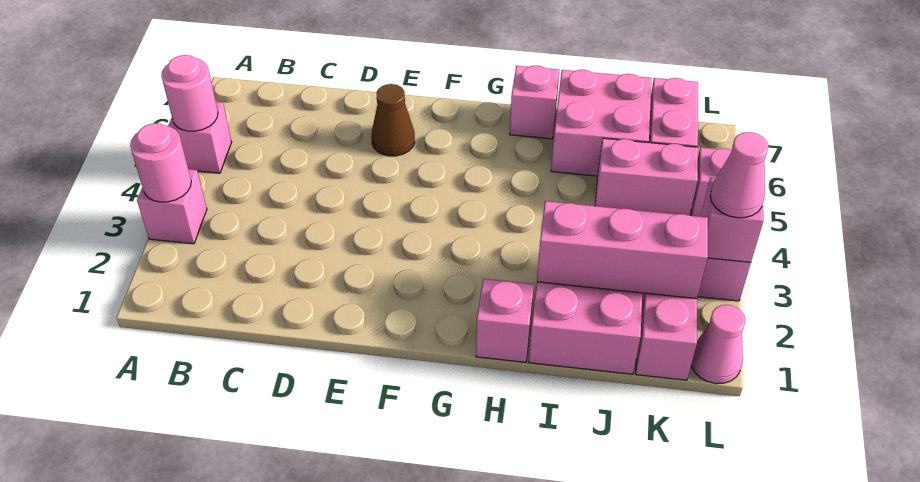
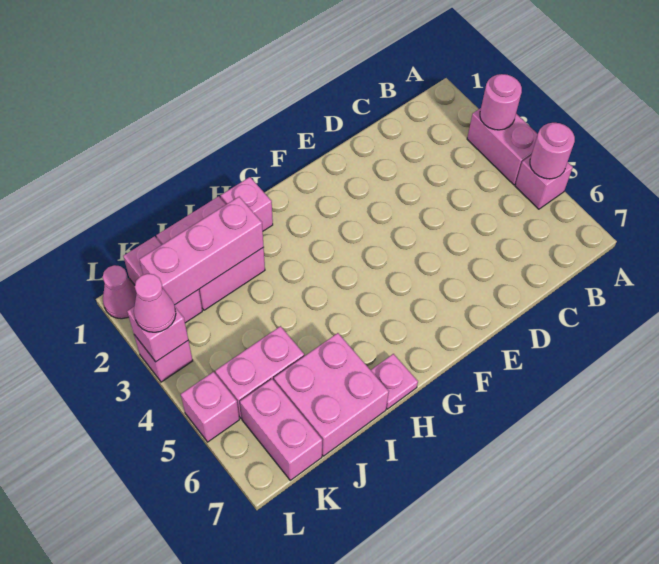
pink brick A3 level 1 -> pink brick A3:A4 level 1
brown cone E6 level 1 -> none
pink brick H7 level 1 -> pink plate H7 level 1

